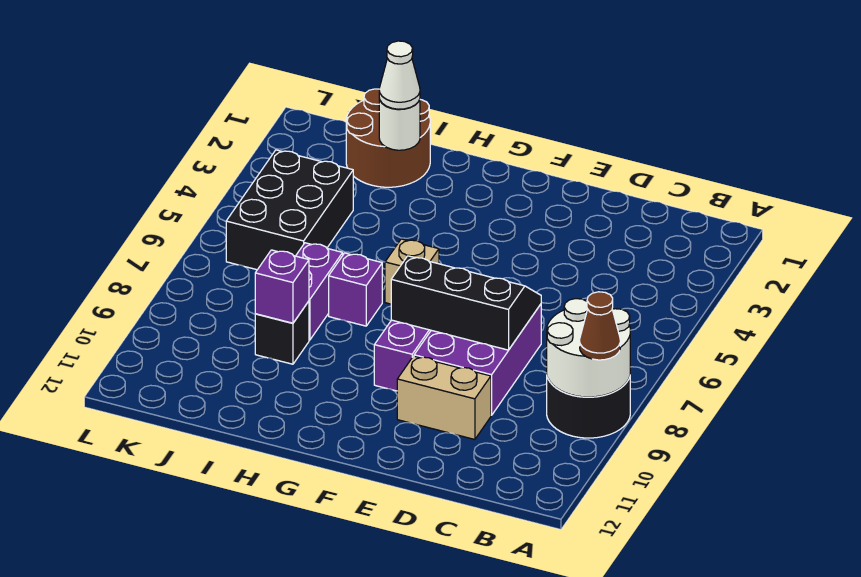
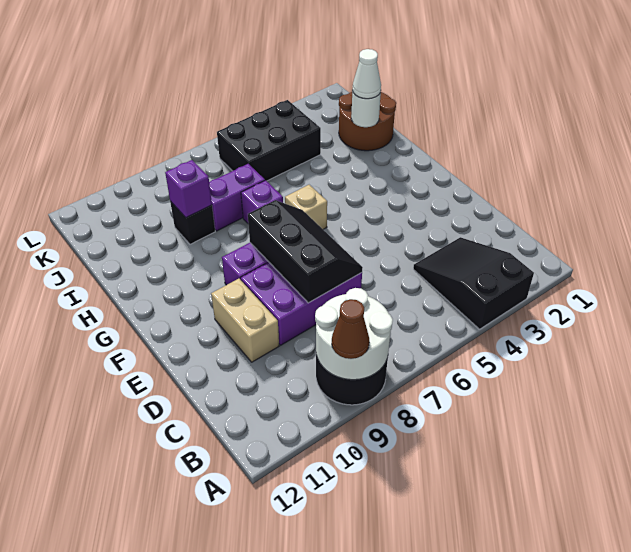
none -> black slope A3:C4 level 1 top A

